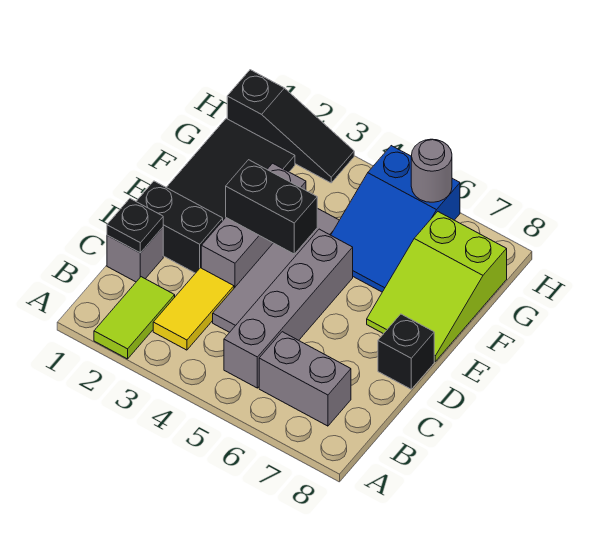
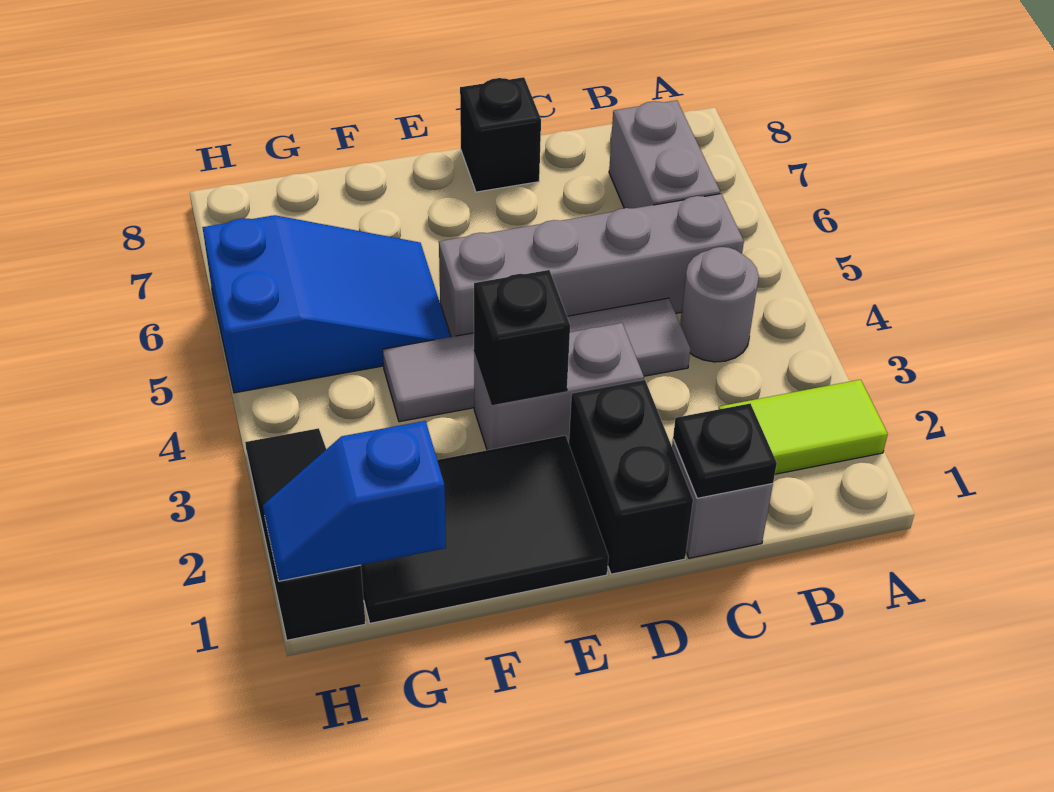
yellow tile B3:C3 level 1 -> none
grey brick D3:F3 level 1 -> grey brick D3:E3 level 1
black brick E3:E4 level 2 -> black brick E3 level 2
lime slope E7:G8 level 1 top G -> none
none -> blue slope G1:H1 level 2 top G
grey round brick H6 level 2 -> grey round brick B4 level 1

